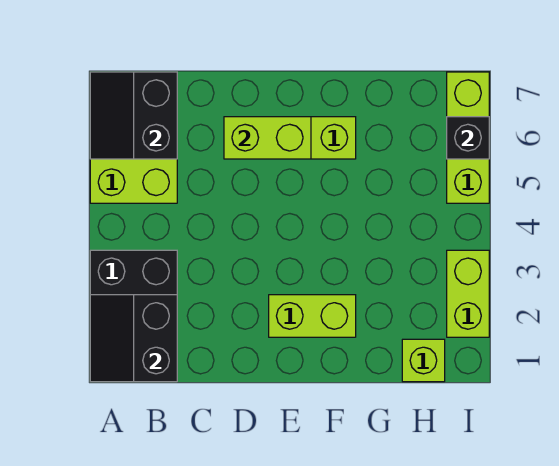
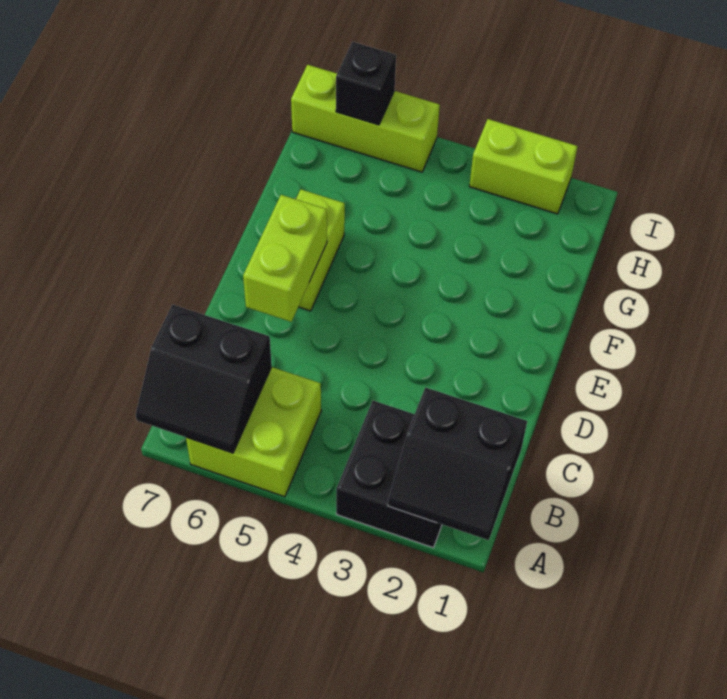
lime brick E2:F2 level 1 -> none
lime brick H1 level 1 -> none

